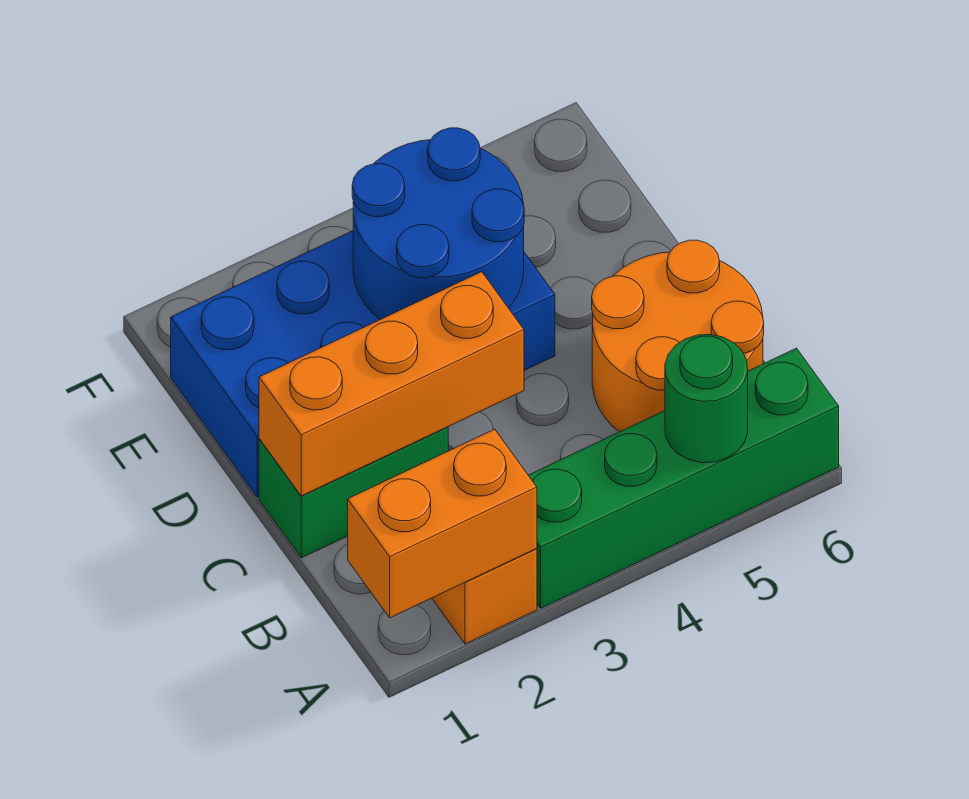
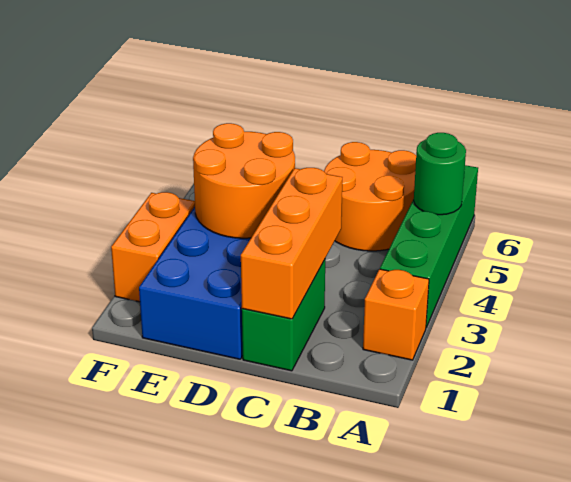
orange brick A1:A2 level 2 -> orange brick F2:F3 level 1
blue round brick D3:E4 level 2 -> orange round brick D3:E4 level 2

